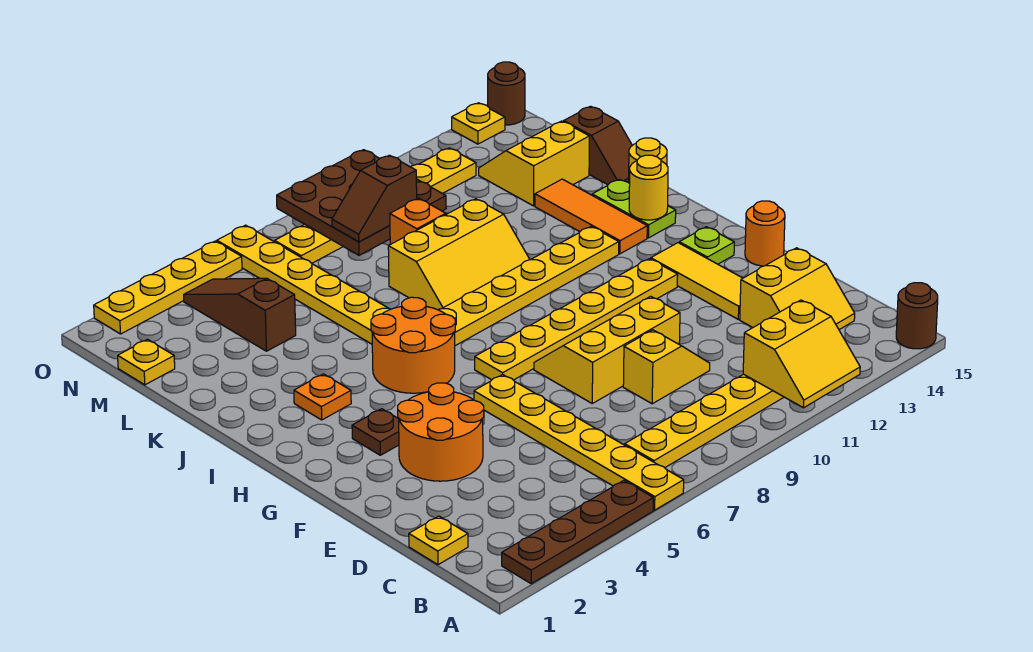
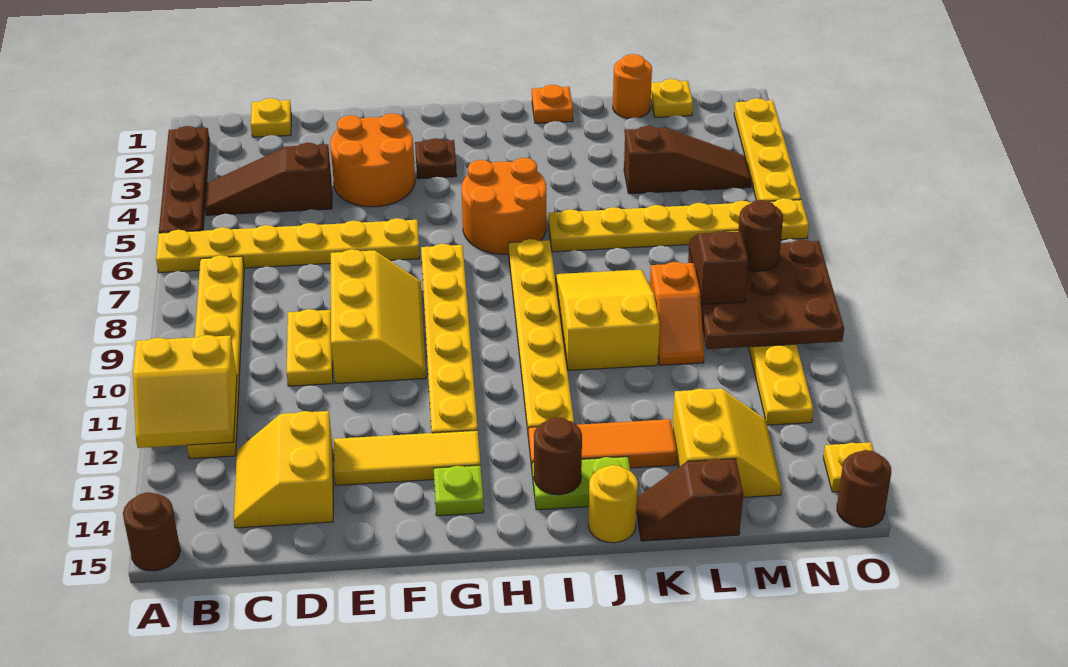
yellow slope A11:B12 level 2 top B -> yellow slope A11:B12 level 2 top 11
none -> brown slope B4:D4 level 1 top D
yellow slope D9:D10 level 1 top 9 -> yellow plate D9:D10 level 1
orange round brick F15 level 1 -> orange round brick L1 level 1
orange plate I3 level 1 -> orange plate J1 level 1
yellow round brick I14 level 2 -> brown round brick I14 level 2
yellow slope J8:K10 level 1 top K -> yellow slope J8:K10 level 1 top 10
none -> brown round brick N8 level 3

